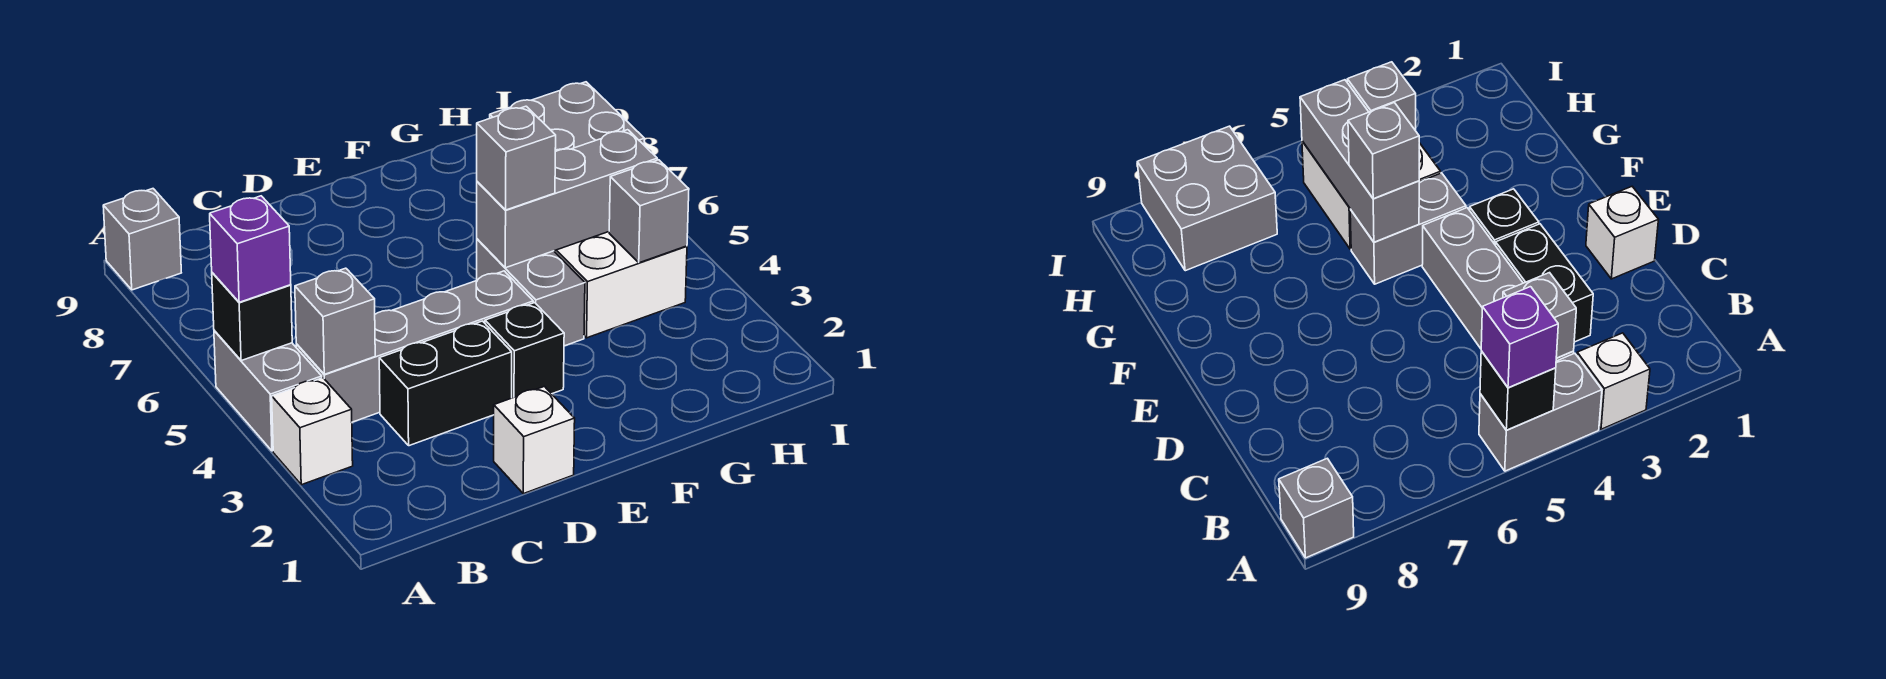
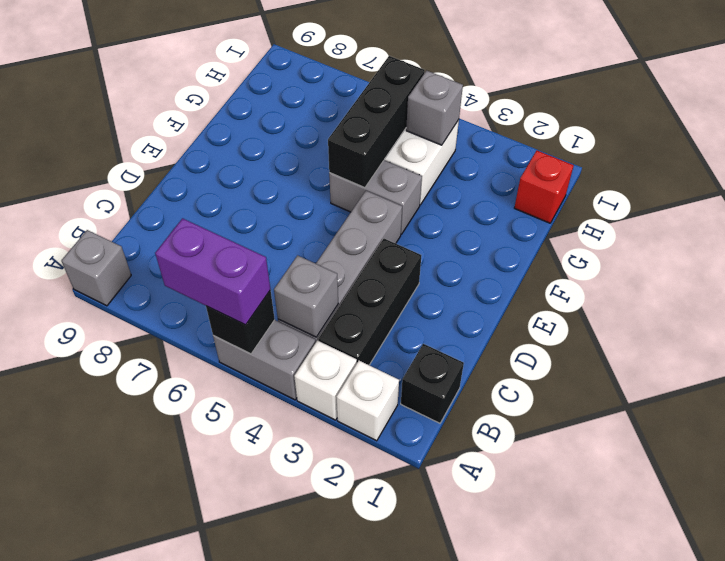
purple brick A5 level 3 -> purple brick A5:A6 level 3
black brick C3:D3 level 1 -> black brick B3:D3 level 1
white brick D1 level 1 -> white brick A2 level 1
black brick E3 level 1 -> black brick B1 level 1
grey brick F5:H5 level 2 -> black brick F5:H5 level 2
grey brick F5 level 3 -> none
none -> red brick H1 level 1
grey brick H7:I8 level 1 -> none

